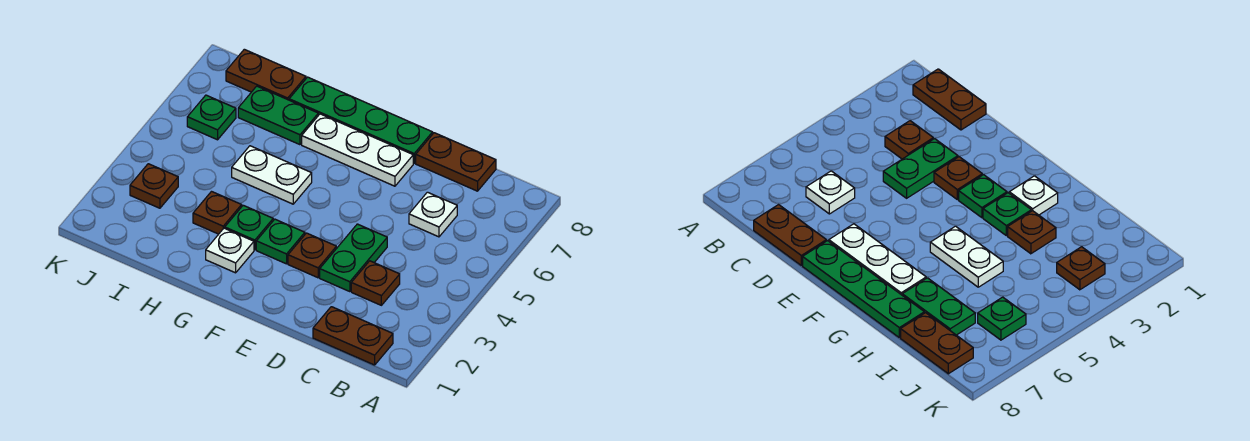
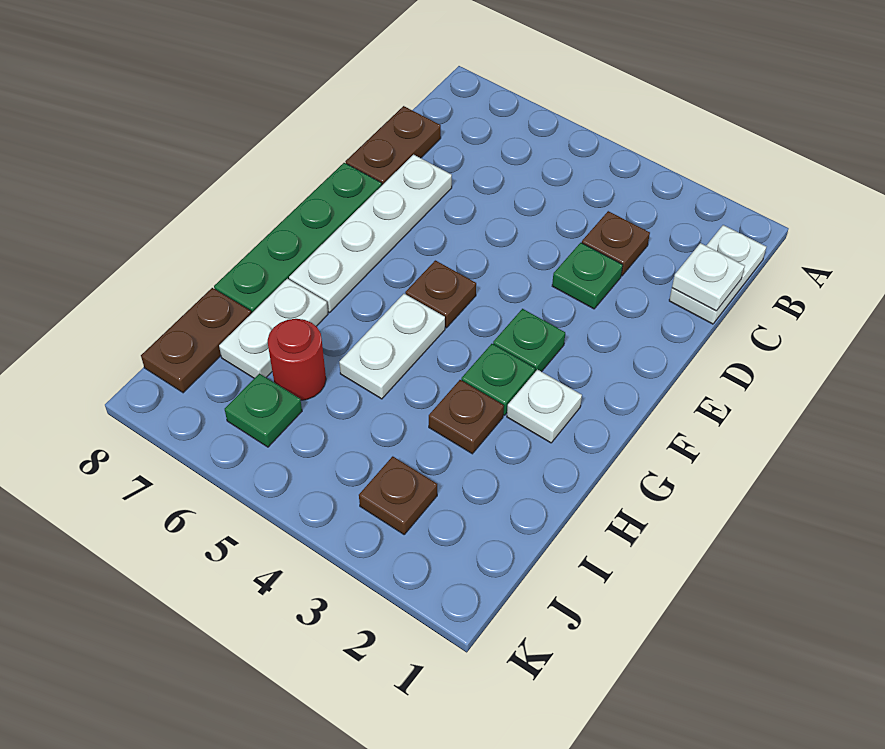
brown plate B1:C1 level 1 -> white plate B1:C1 level 1
white plate C6 level 1 -> white plate C1 level 2
green plate D3:D4 level 1 -> green plate D3 level 1
brown plate E3 level 1 -> brown plate F5 level 1
white plate E7:G7 level 1 -> white plate D7:G7 level 1
green plate H7:I7 level 1 -> white plate H7:I7 level 1
none -> red round brick I6 level 1

